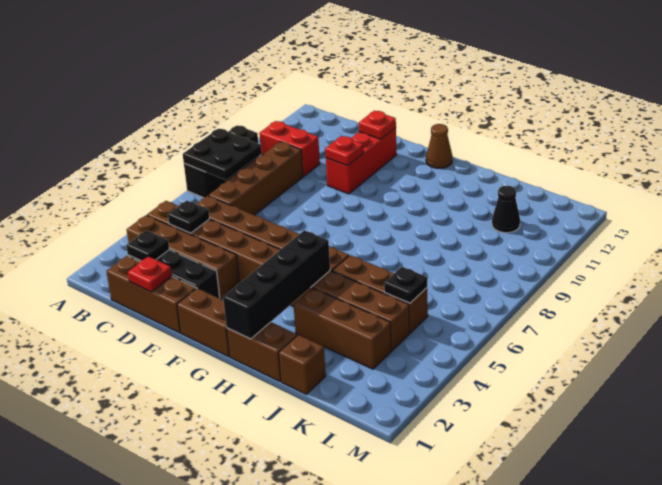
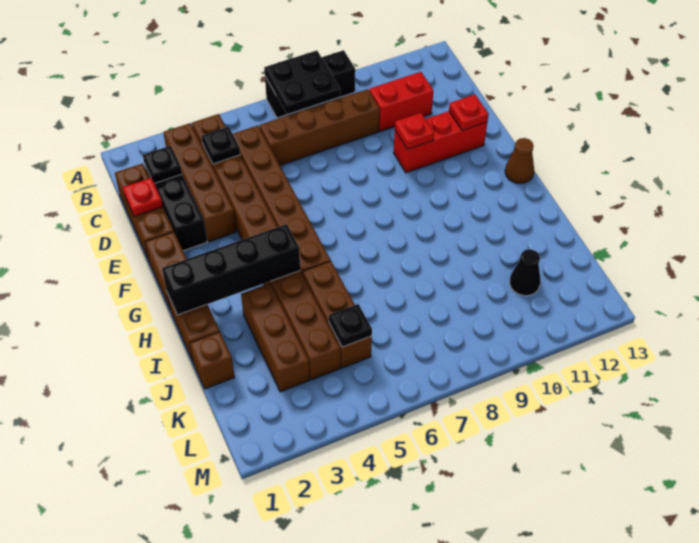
red brick B10:C10 level 1 -> red brick C10:C11 level 1

